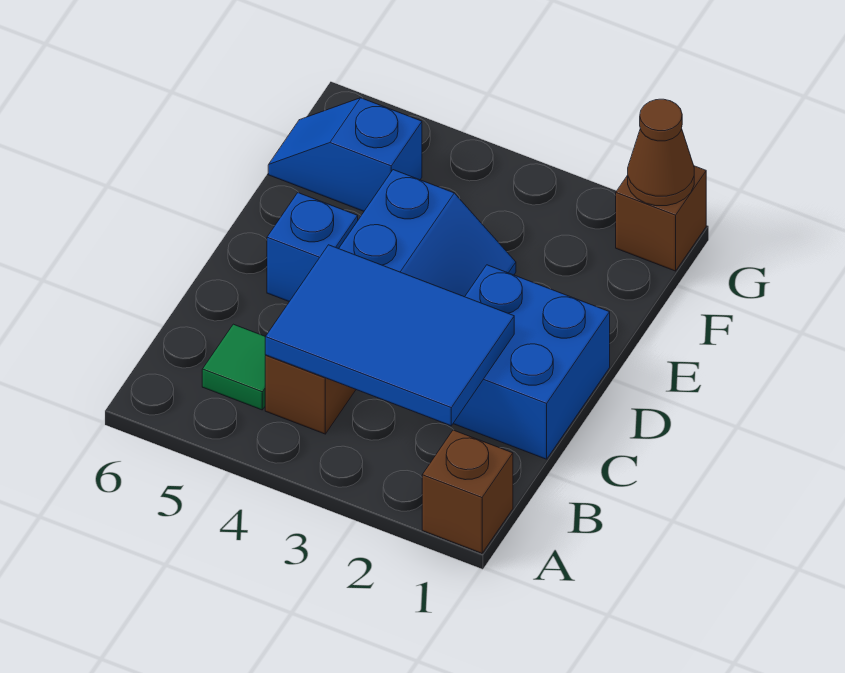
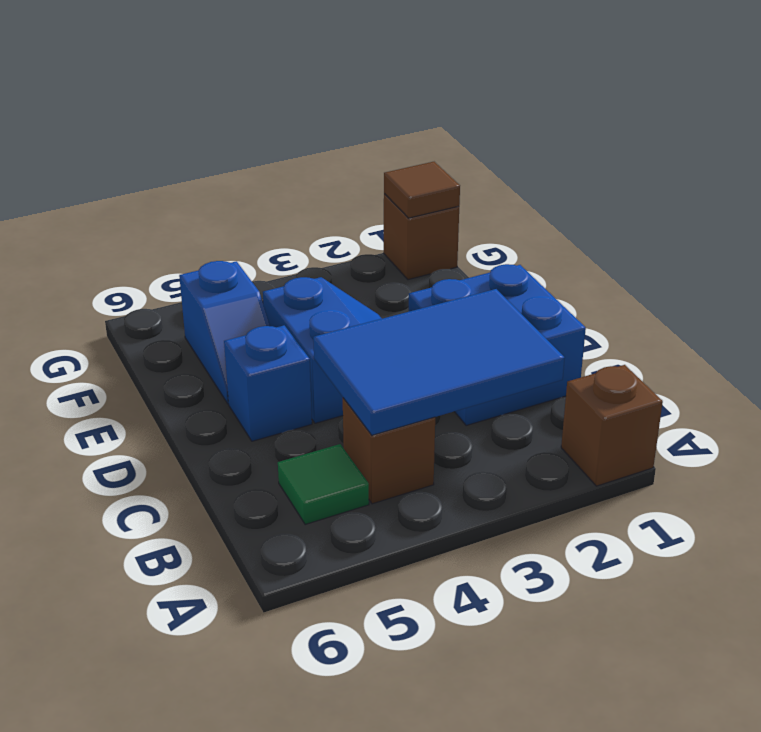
blue slope F5:F6 level 1 top 5 -> blue slope E5:F5 level 1 top F
brown cone G1 level 2 -> brown tile G1 level 2

